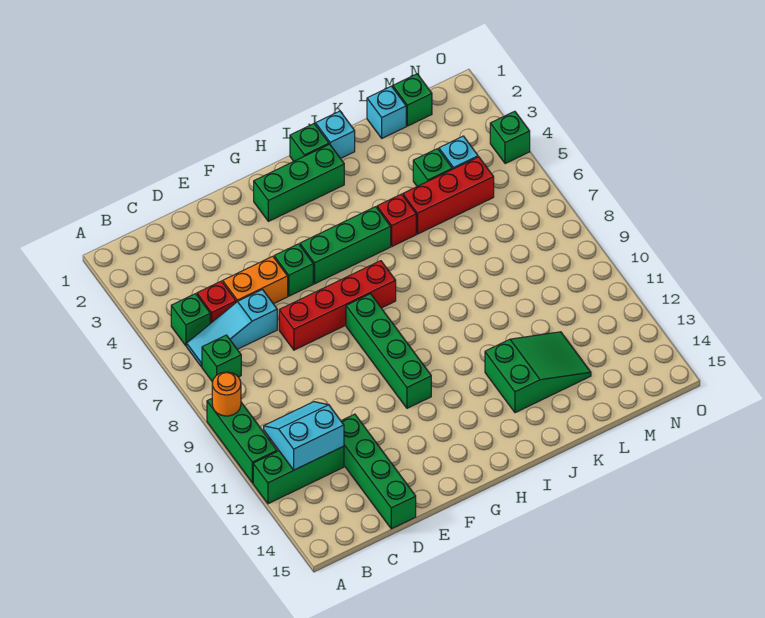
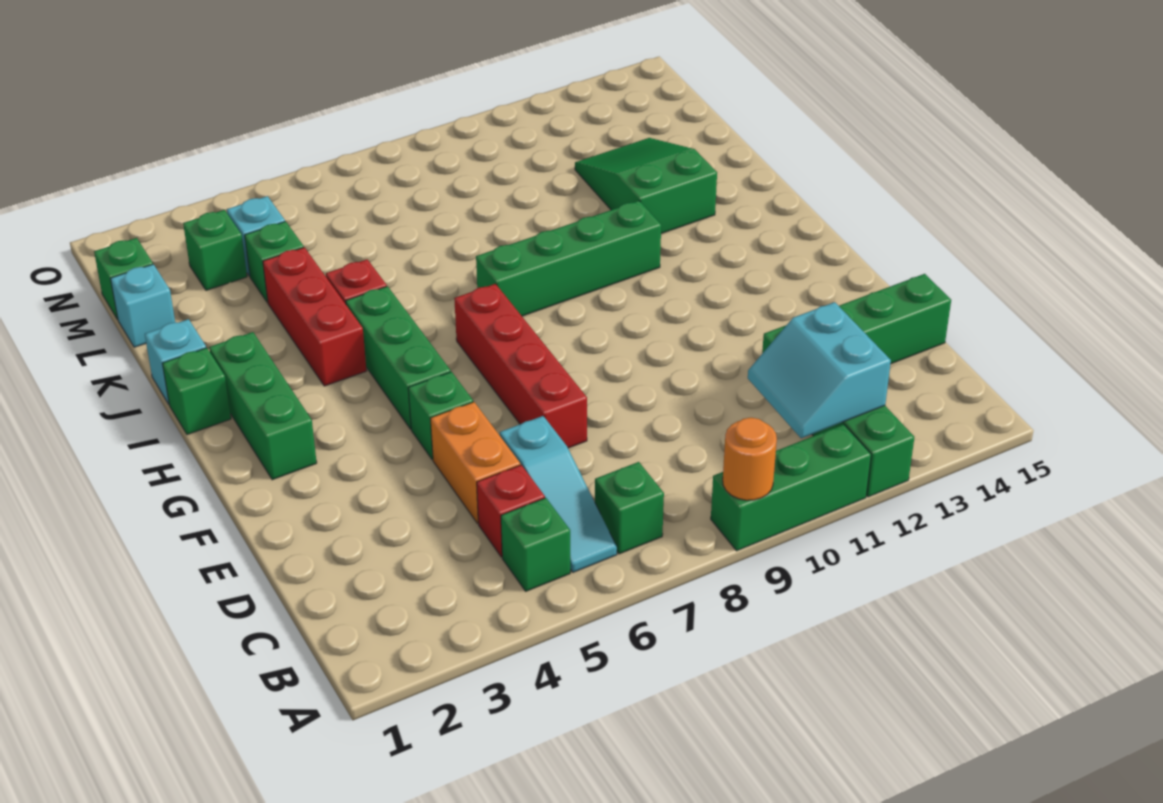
green brick G8:G11 level 1 -> green brick I8:I11 level 1
red brick K5:M5 level 1 -> red brick I4:K4 level 1
green brick O4 level 1 -> green brick M3 level 1

